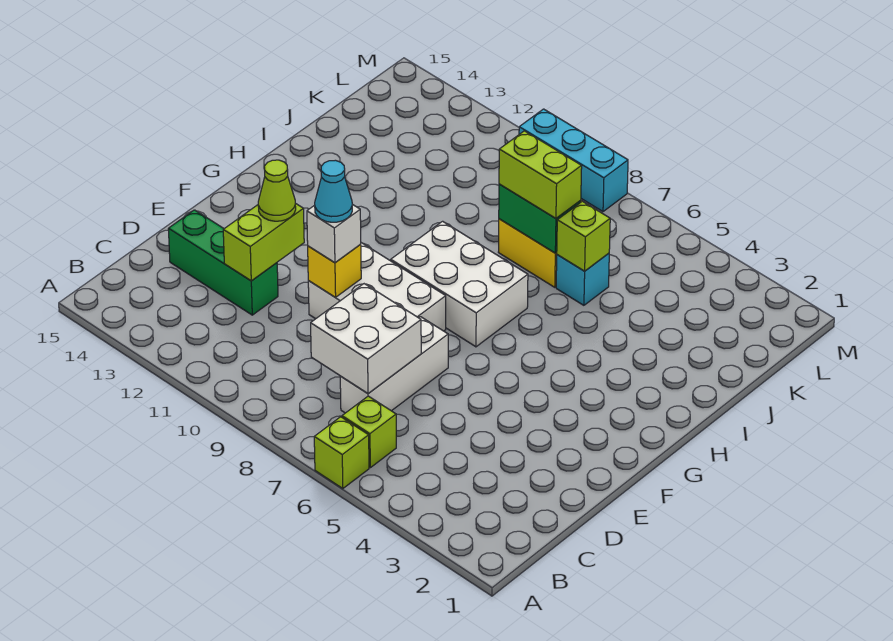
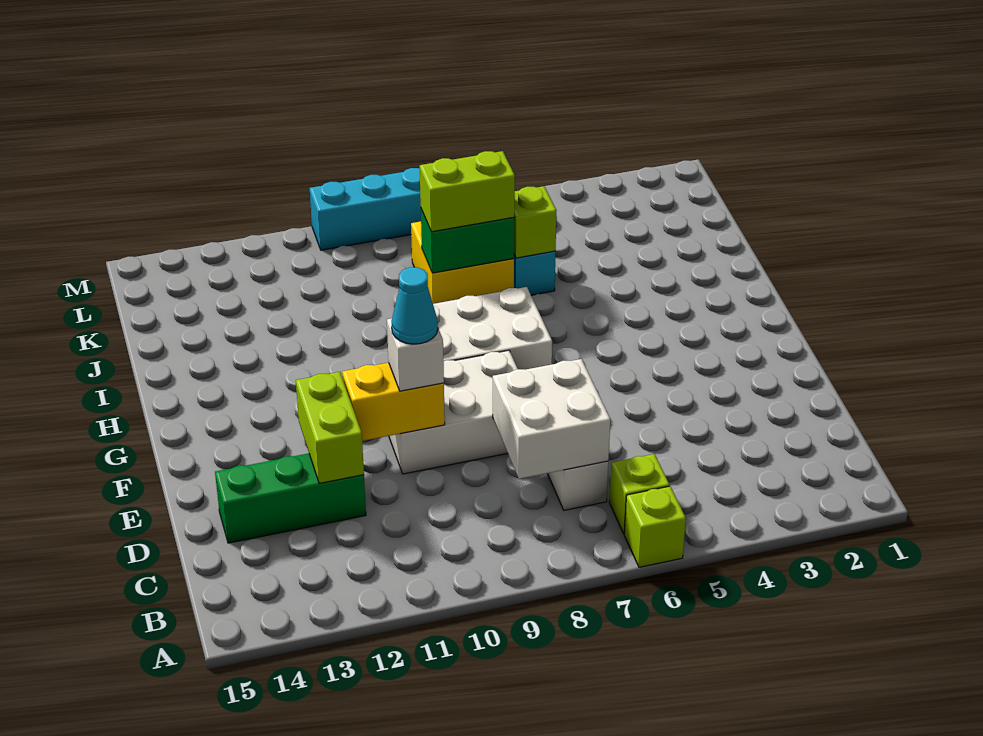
yellow brick E10 level 2 -> yellow brick E10:E11 level 2
lime cone E12 level 3 -> none

